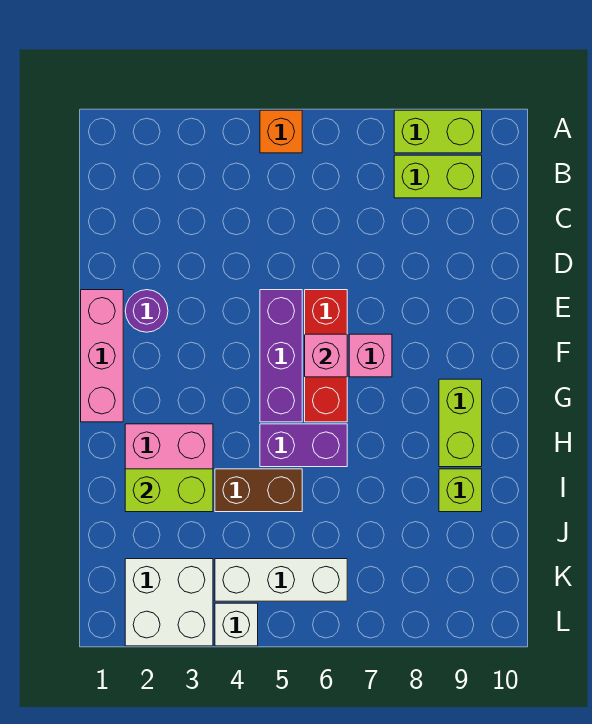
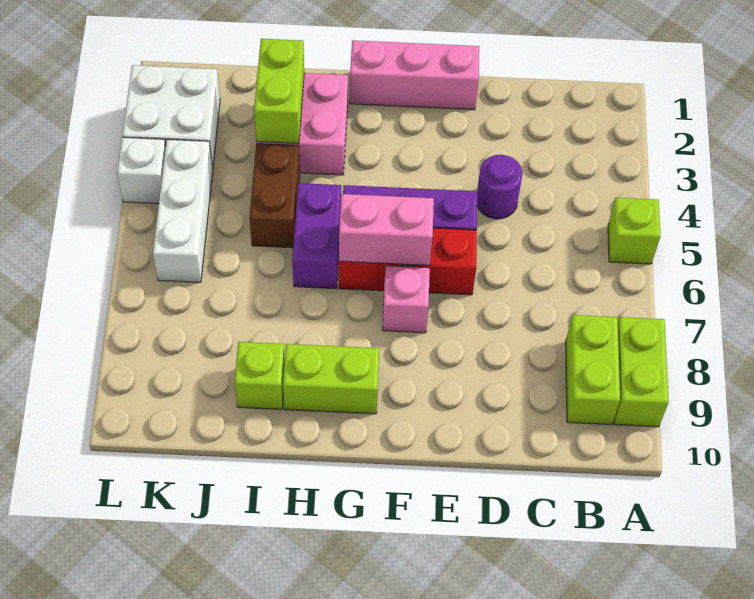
orange brick A5 level 1 -> lime brick A5 level 1
purple round brick E2 level 1 -> purple round brick D4 level 1
pink brick F6 level 2 -> pink brick F6:G6 level 2

